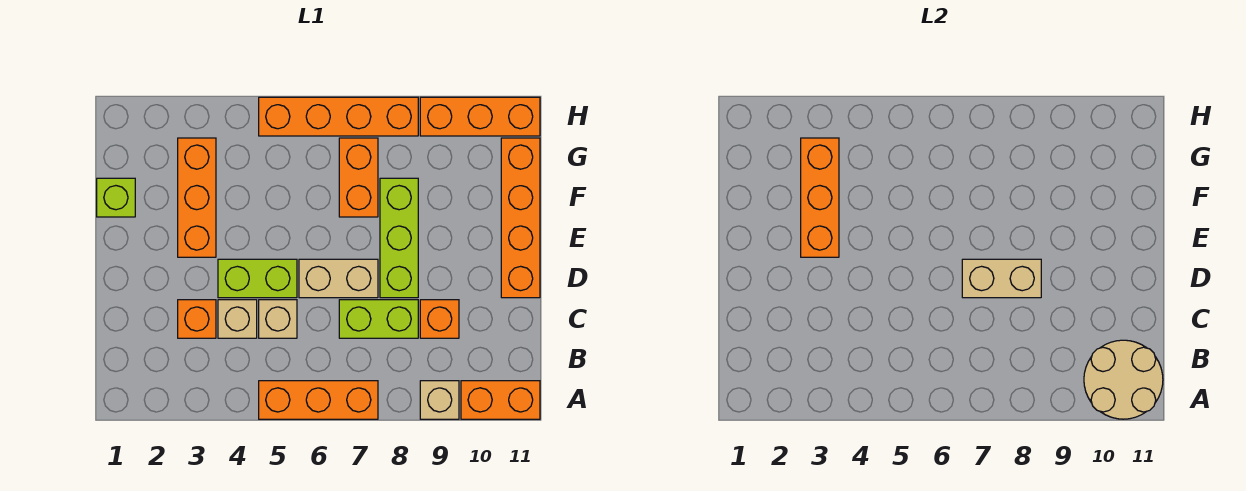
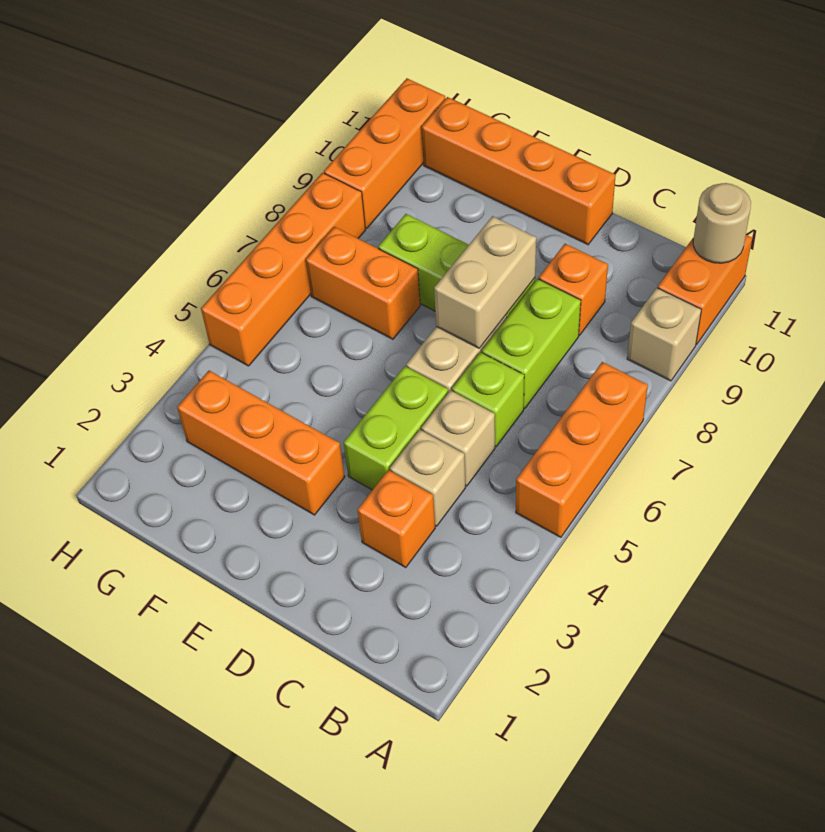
tan round brick A10:B11 level 2 -> tan round brick A11 level 2
orange brick E3:G3 level 2 -> none
lime brick F1 level 1 -> lime brick C6 level 1

